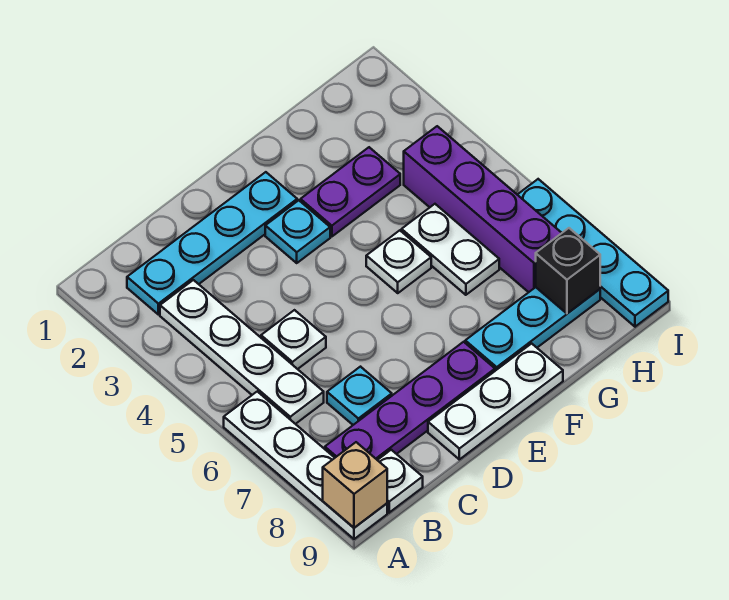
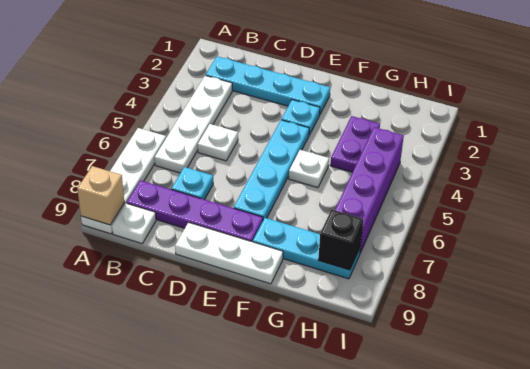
purple plate F3:G3 level 1 -> purple plate G3:G4 level 1
white plate G5:G6 level 1 -> none
cyan plate I6:I9 level 1 -> cyan plate E4:E7 level 1

